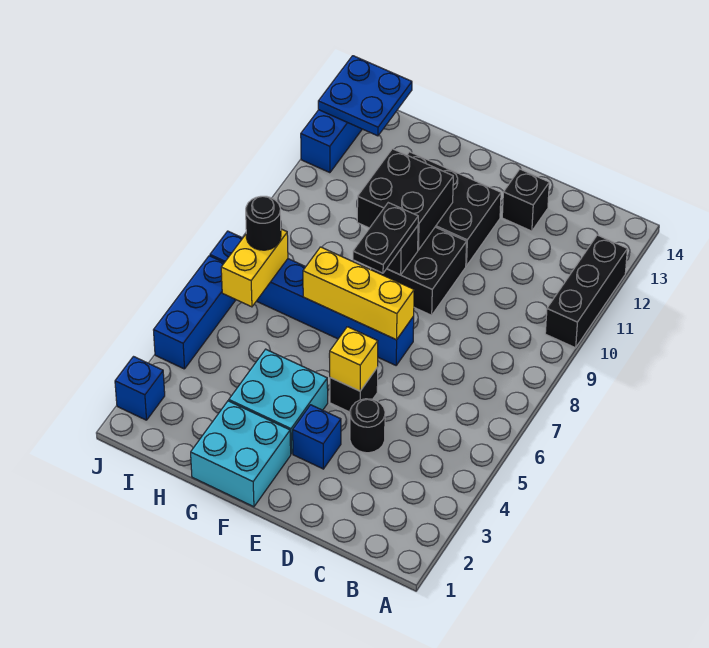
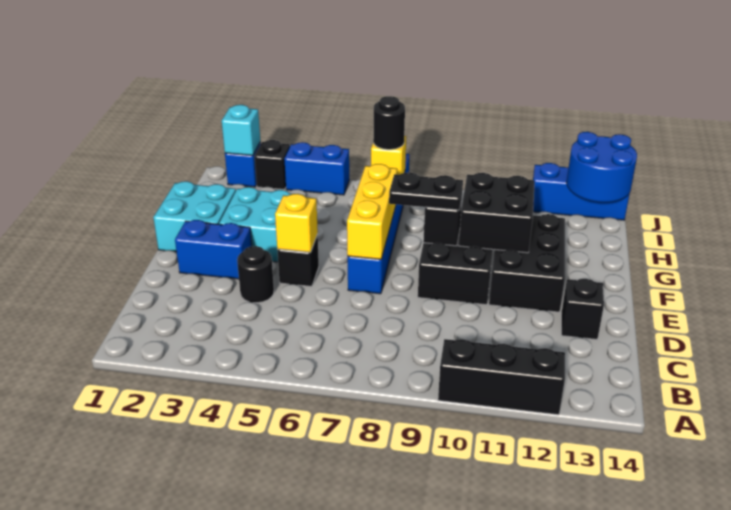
blue brick E3 level 1 -> blue brick E2:E3 level 1
yellow brick I6:I7 level 2 -> yellow brick I7 level 2
blue plate I13:J14 level 2 -> blue round brick I13:J14 level 2
none -> cyan brick J2 level 2
none -> black brick J3 level 1
blue brick J4:J6 level 1 -> blue brick J4:J5 level 1

